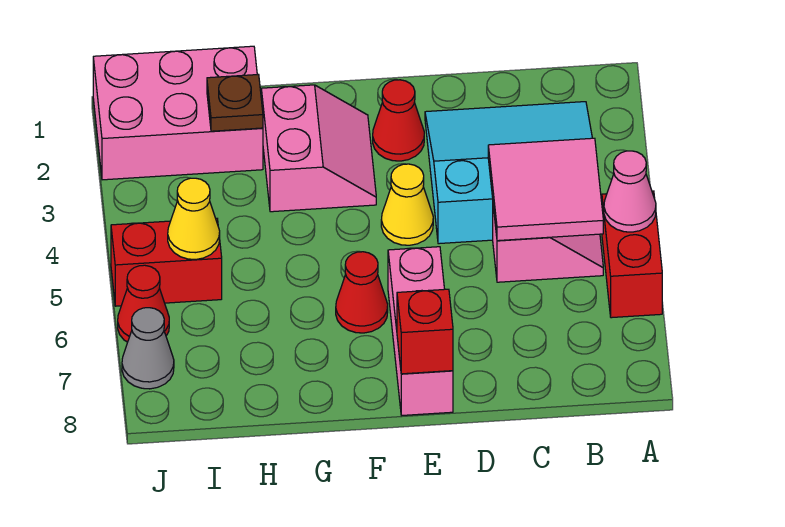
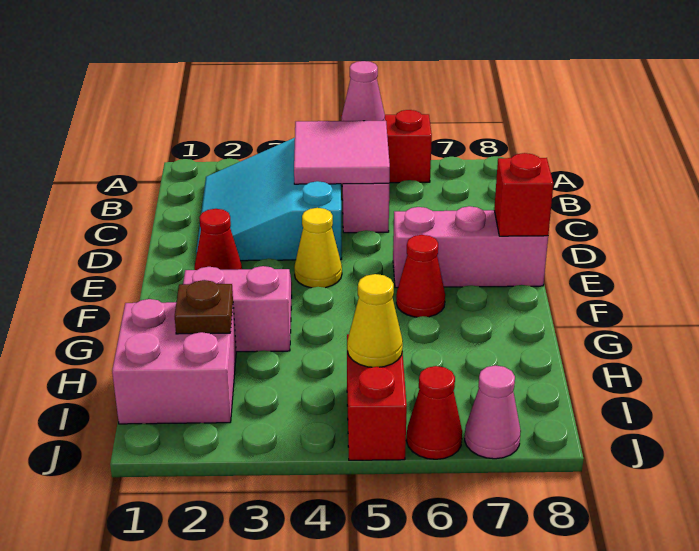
pink brick H1:J2 level 1 -> pink brick H1:I2 level 1
grey cone J7 level 1 -> pink cone J7 level 1

